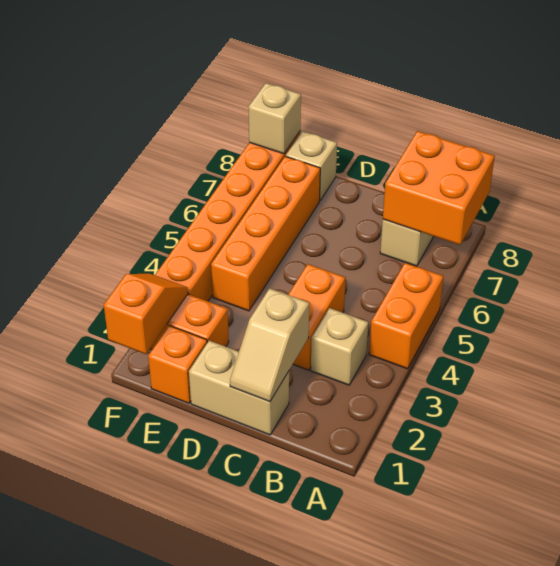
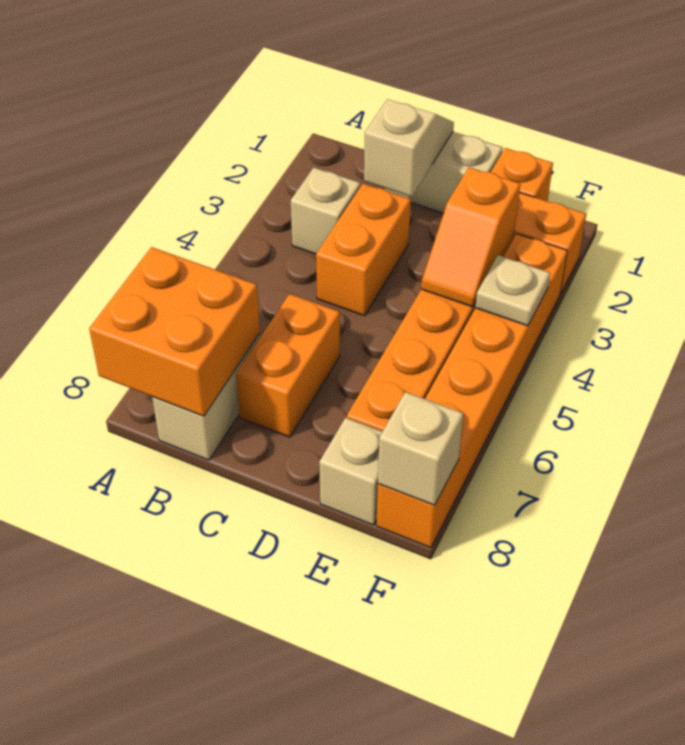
orange brick A4:A5 level 1 -> orange brick C6:C7 level 1
orange slope F1:F2 level 2 top 1 -> orange slope E3:E4 level 2 top 3
none -> tan plate F4 level 2

